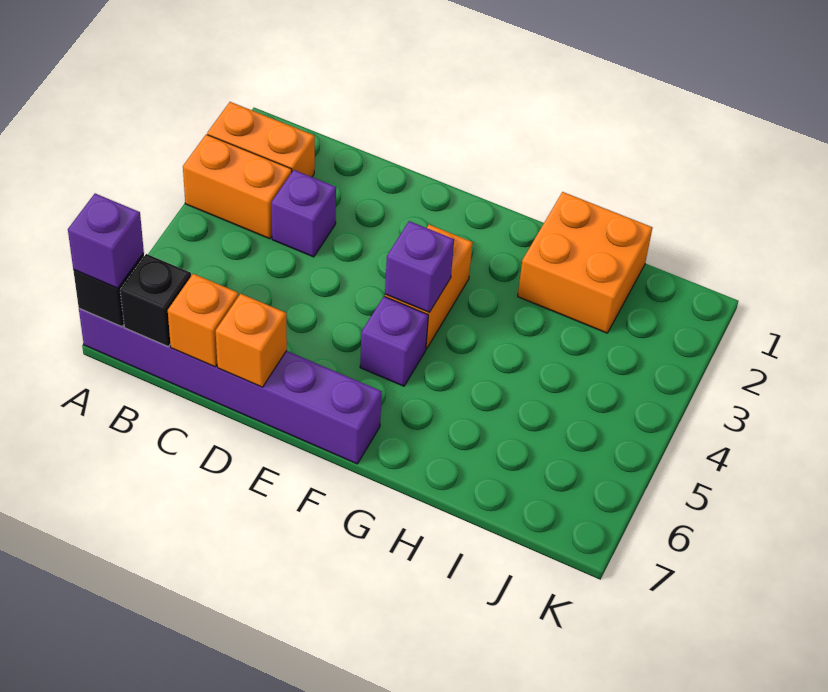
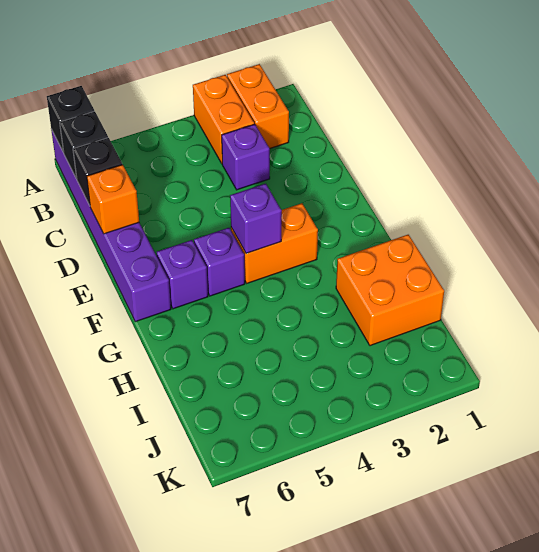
purple brick A7 level 3 -> purple brick F6 level 1
orange brick C7 level 2 -> black brick C7 level 2

